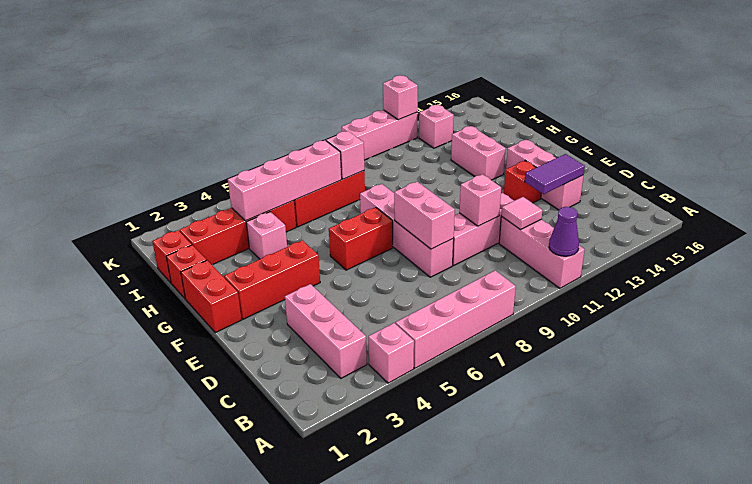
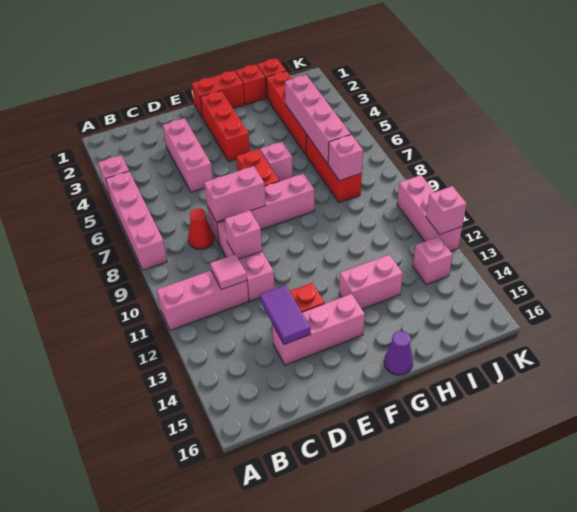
purple cone A11 level 2 -> purple cone G16 level 1
pink brick B3:D3 level 1 -> pink brick D3:D5 level 1
none -> red cone C8 level 1
pink brick H4 level 1 -> pink brick G6 level 1

